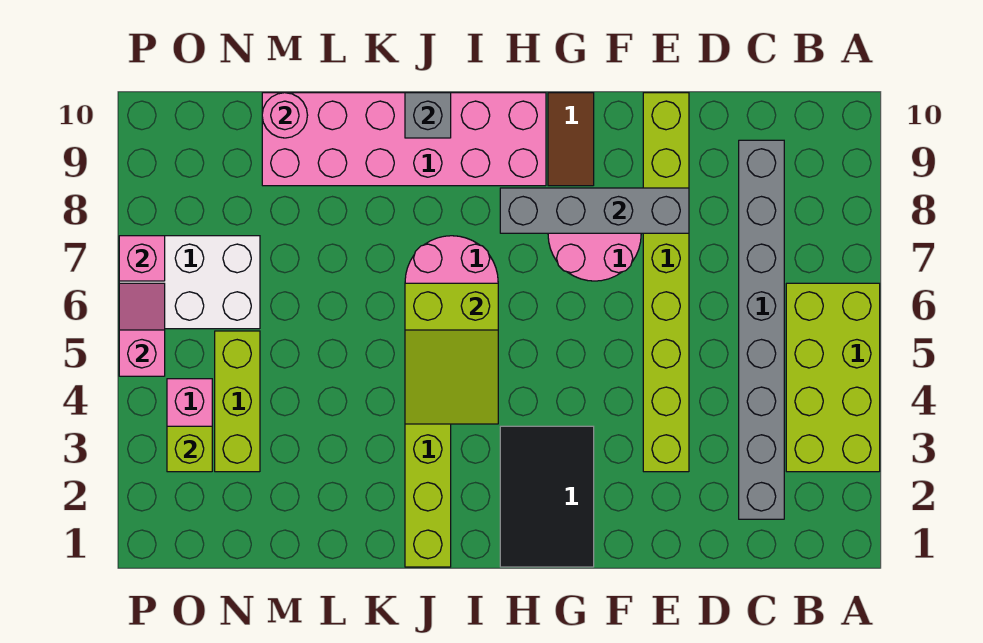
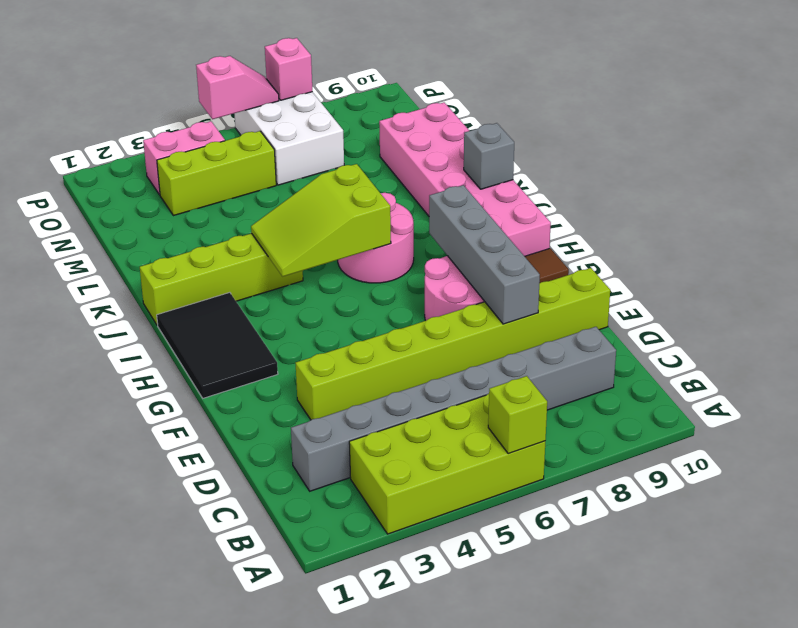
black tile G1:H3 level 1 -> black tile G1:I2 level 1
pink round brick M10 level 2 -> none
lime brick O3 level 2 -> lime brick A6 level 2

